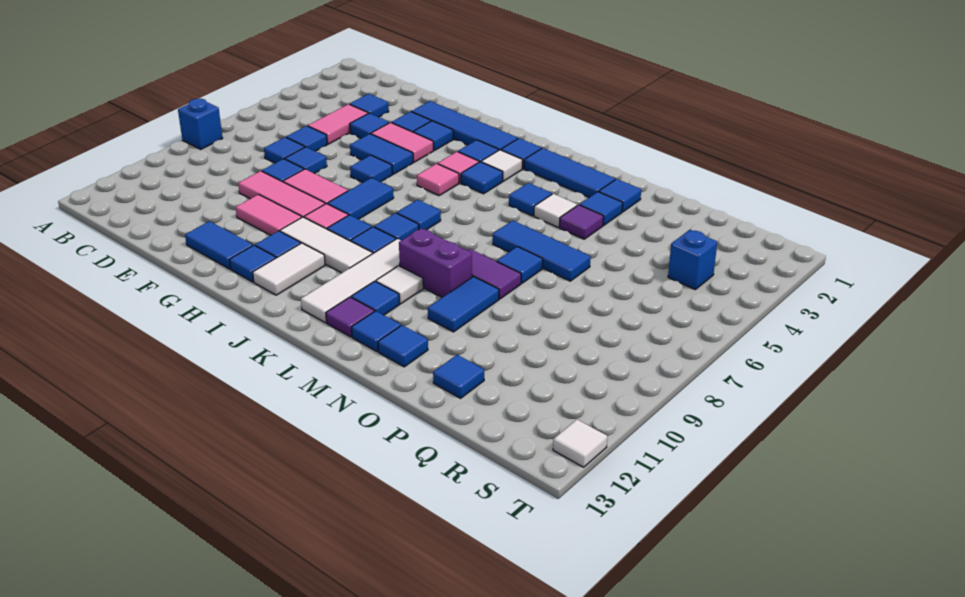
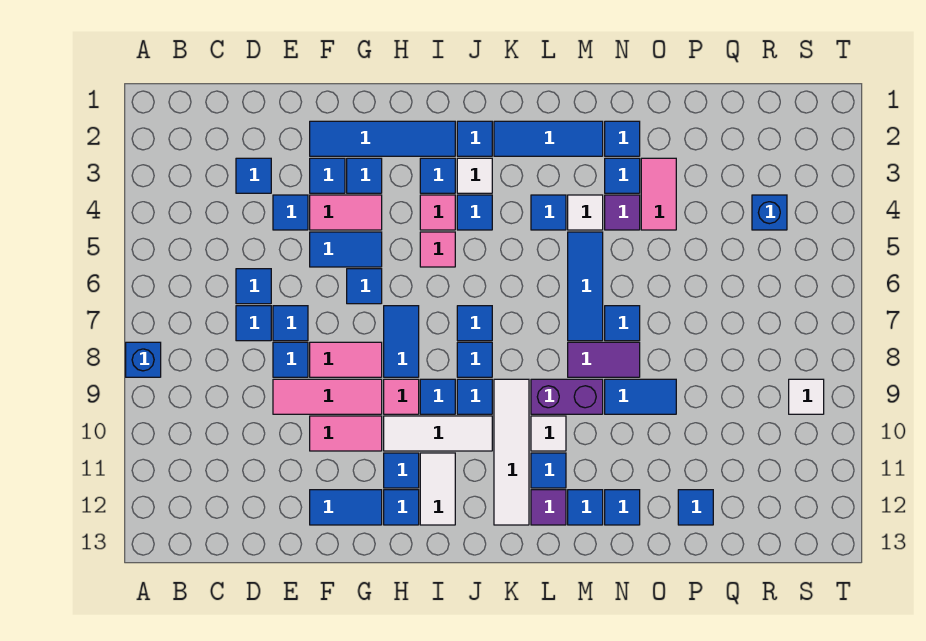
pink tile D4:D5 level 1 -> pink tile O3:O4 level 1
blue tile M6:O6 level 1 -> blue tile M5:M7 level 1
blue tile N9:N10 level 1 -> blue tile N9:O9 level 1
white tile T12 level 1 -> white tile S9 level 1

